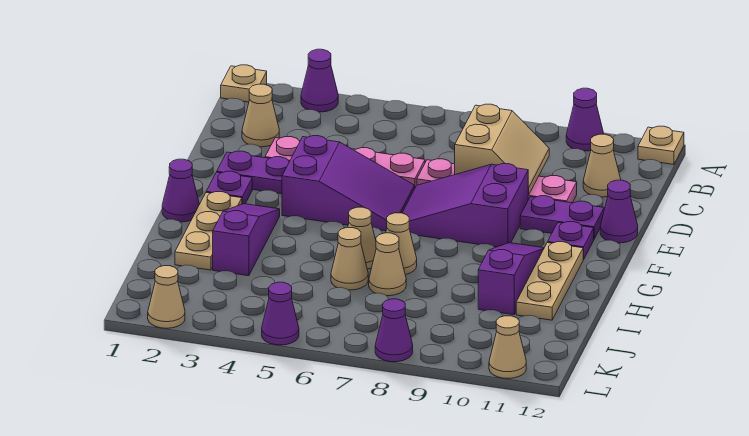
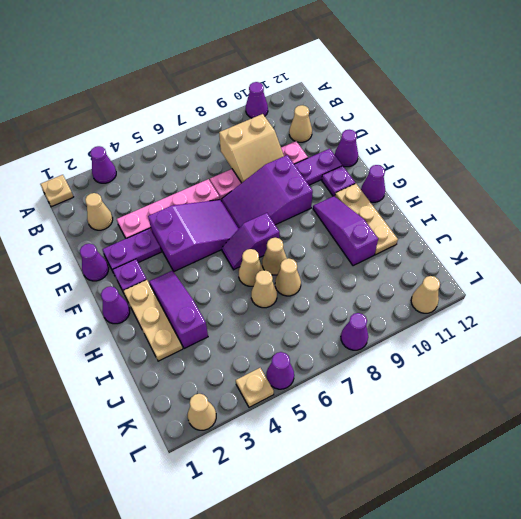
tan plate A12 level 1 -> tan plate L4 level 1
tan slope C8:D9 level 2 top 8 -> tan slope C8:D9 level 2 top C
none -> purple cone E1 level 1
none -> purple slope G6:G7 level 1 top 7
none -> purple cone G12 level 1

